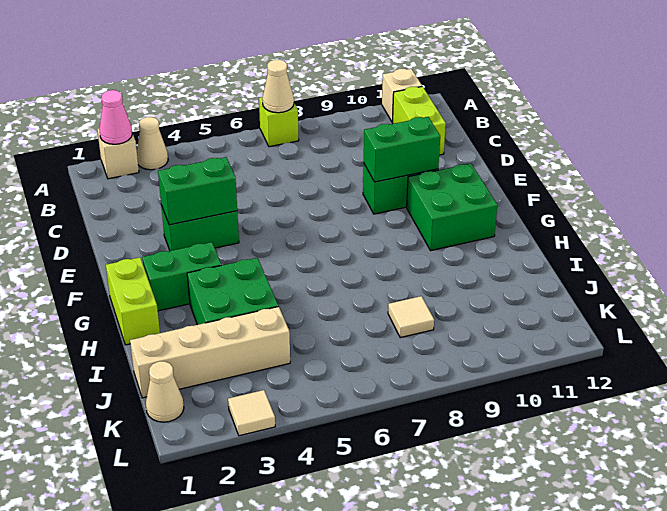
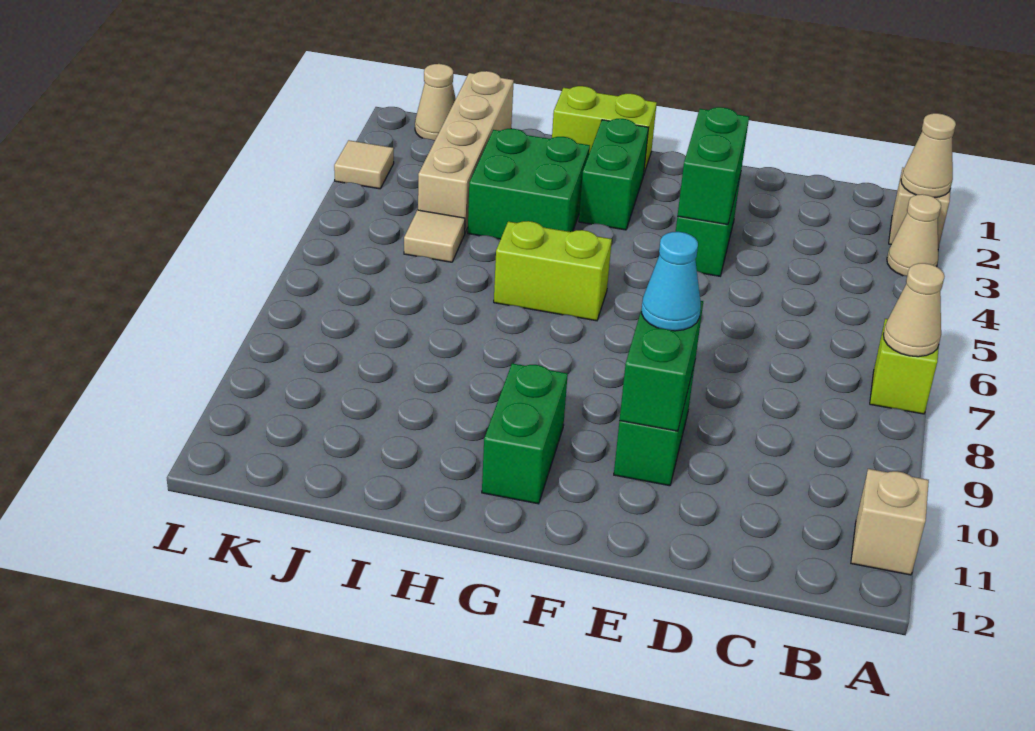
pink cone A2 level 2 -> tan cone A2 level 2
lime brick B11:C11 level 1 -> lime brick G6:H6 level 1
none -> cyan cone E9 level 3
green brick F10:G11 level 1 -> green brick G10:G11 level 1
tan tile J8 level 1 -> tan tile J5 level 1

